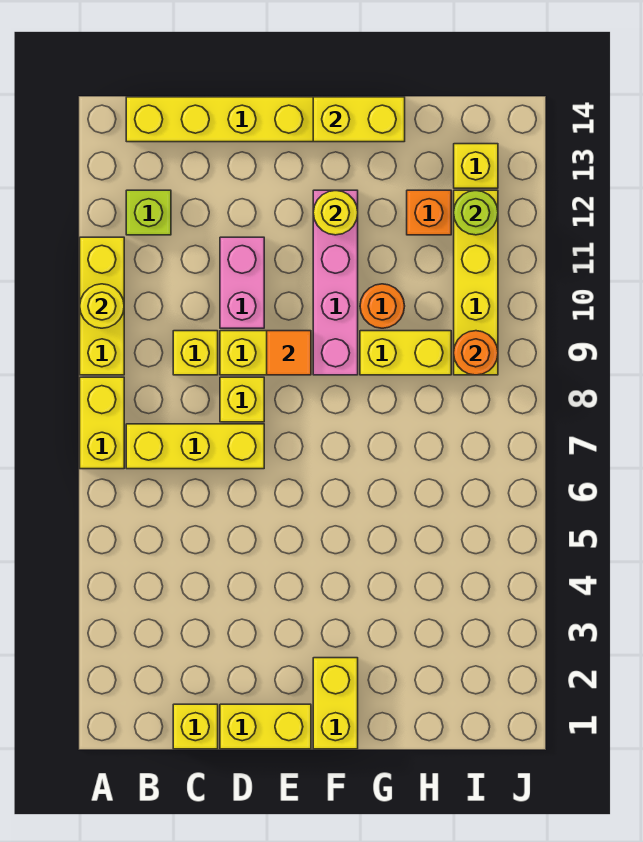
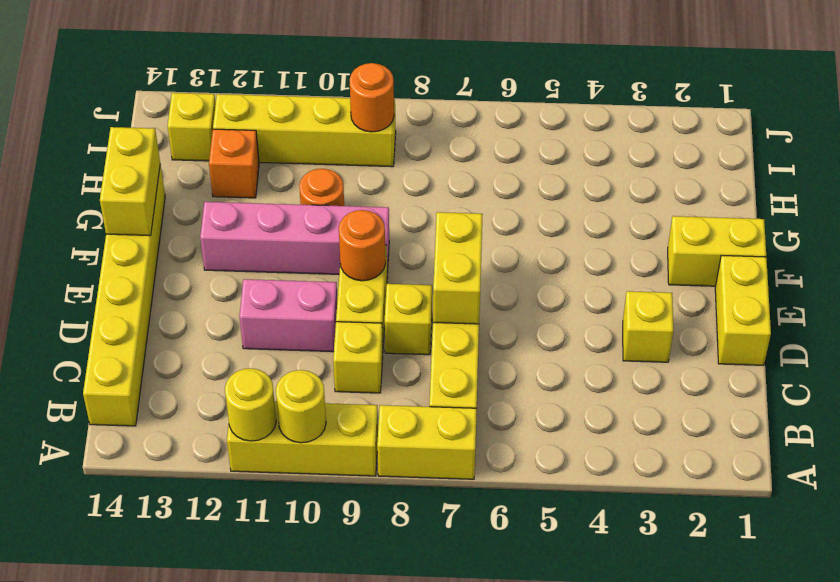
lime brick B12 level 1 -> none
yellow brick C1 level 1 -> yellow brick D3 level 1
orange tile E9 level 2 -> orange round brick E9 level 2
yellow round brick F12 level 2 -> yellow round brick A11 level 2
yellow brick G9:H9 level 1 -> yellow brick D7:E7 level 2
lime round brick I12 level 2 -> none

